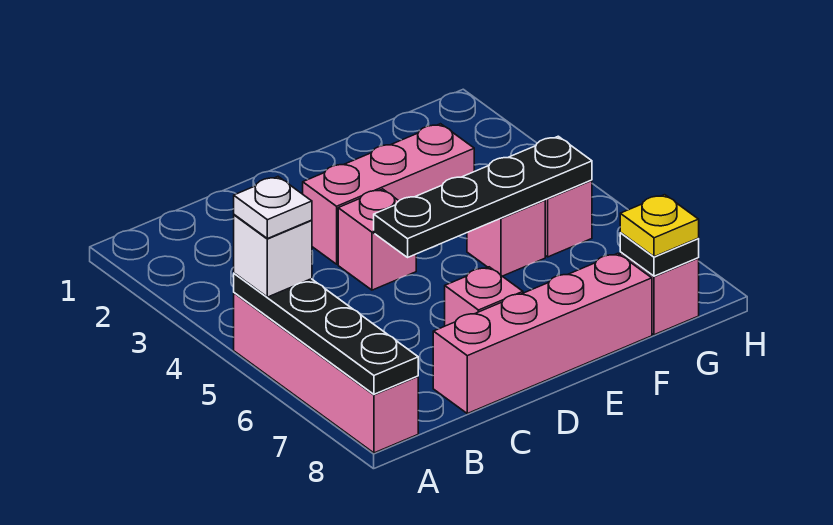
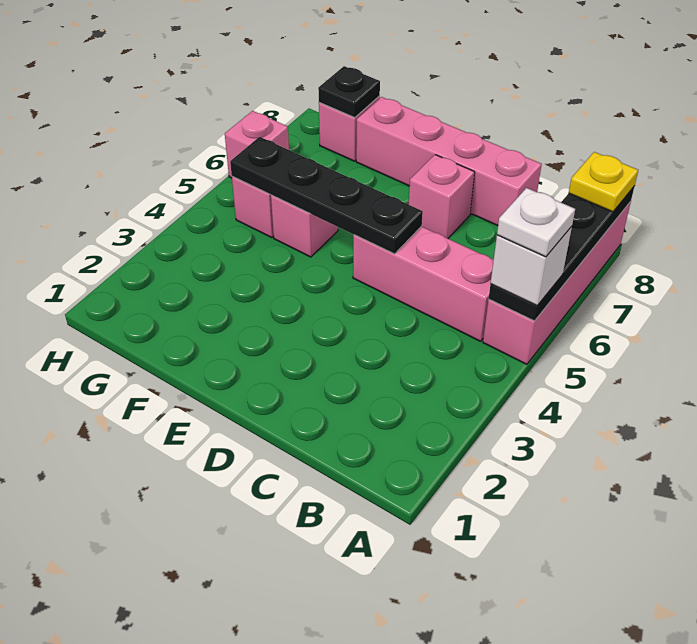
pink brick D3:F3 level 1 -> pink brick B5:D5 level 1
pink brick D4 level 1 -> pink brick H6 level 1
yellow plate G8 level 3 -> yellow plate A8 level 3

